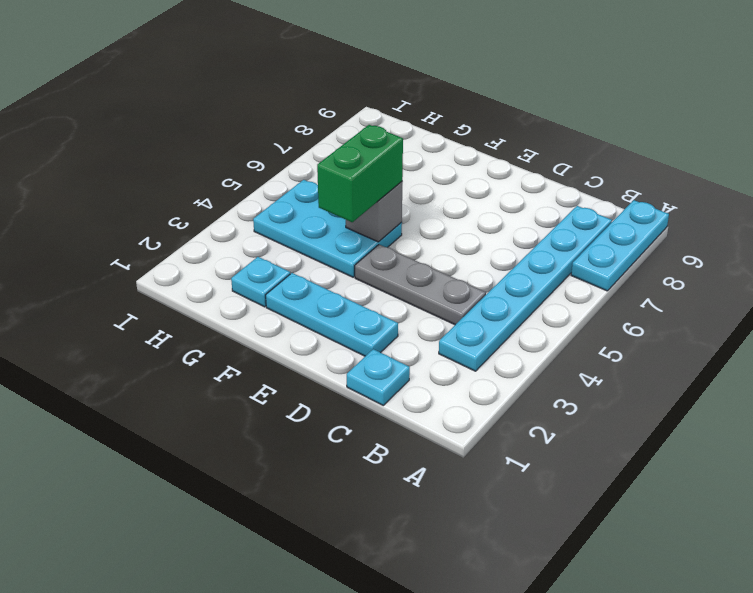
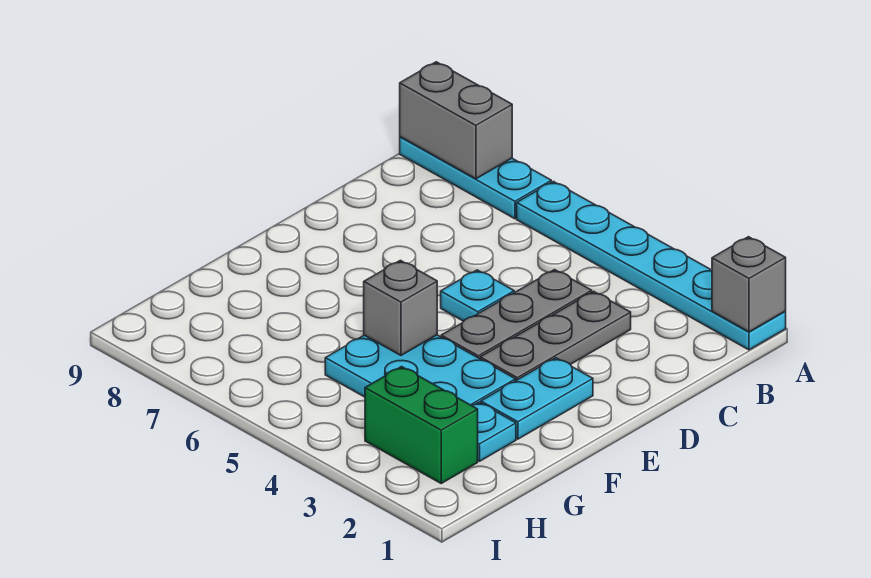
none -> grey brick A1 level 2
none -> grey brick A8:A9 level 2
cyan plate B3:B8 level 1 -> cyan plate A1:A6 level 1
cyan plate C1 level 1 -> cyan plate D5 level 1
none -> grey plate C3:E3 level 1
cyan plate D2:F2 level 1 -> cyan plate E2:F2 level 1
cyan plate F4:H5 level 1 -> cyan plate F3:G5 level 1
green brick F4:F5 level 3 -> green brick H2:H3 level 1

